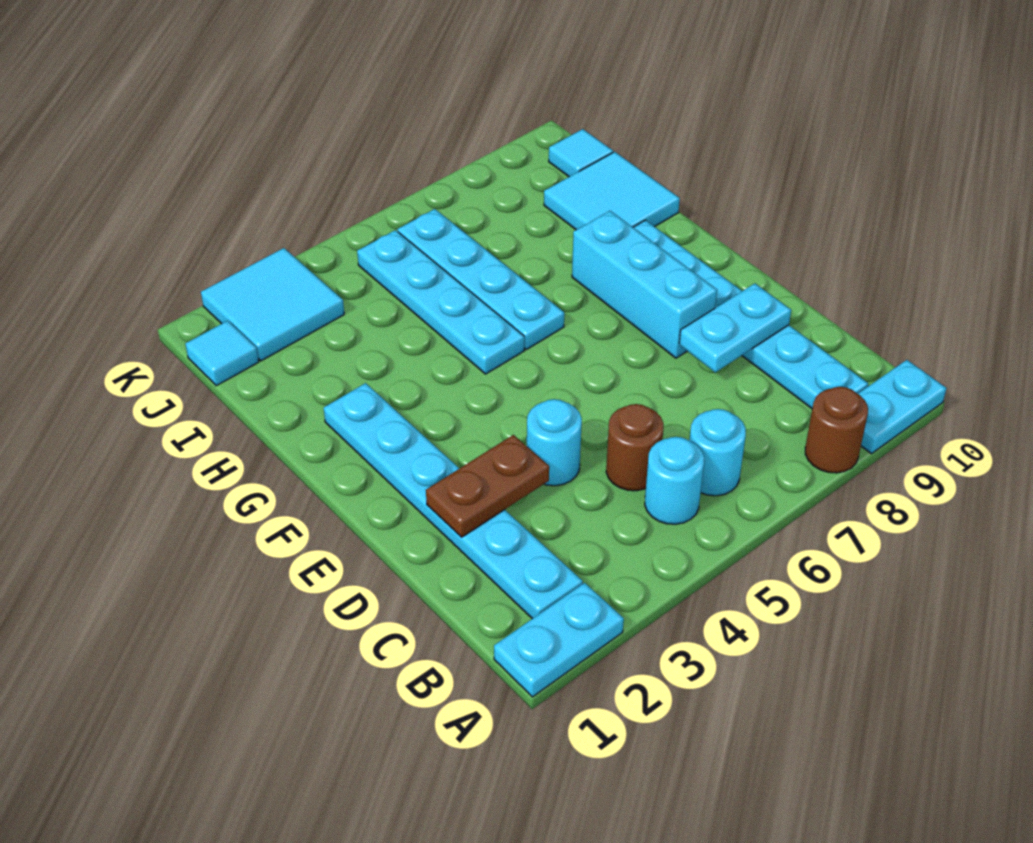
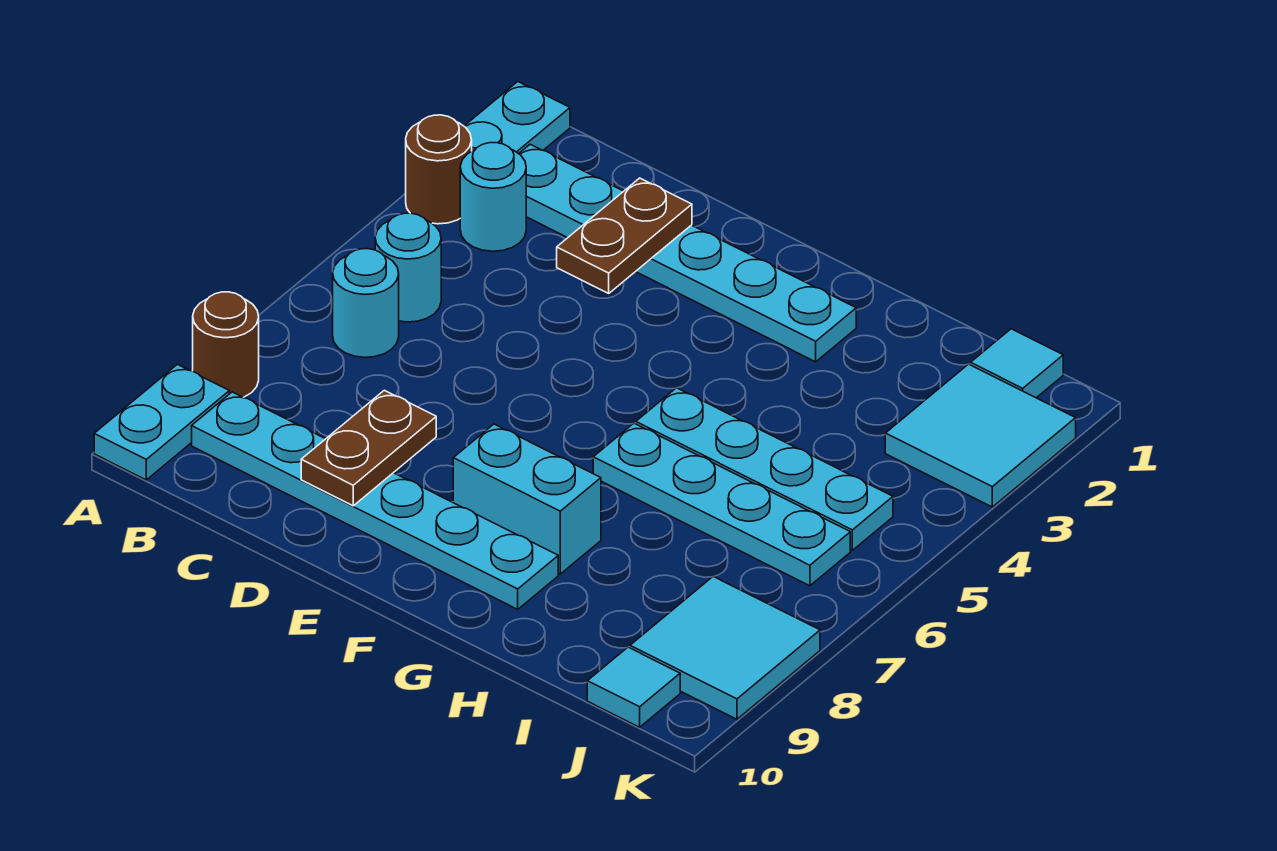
brown round brick C5 level 1 -> brown round brick A3 level 1
cyan round brick D4 level 1 -> cyan round brick B3 level 1
cyan plate D8:D9 level 2 -> brown plate D8:D9 level 2
cyan brick E8:G8 level 1 -> cyan brick F8:G8 level 1
cyan tile H9:I10 level 1 -> cyan tile J8:K9 level 1

